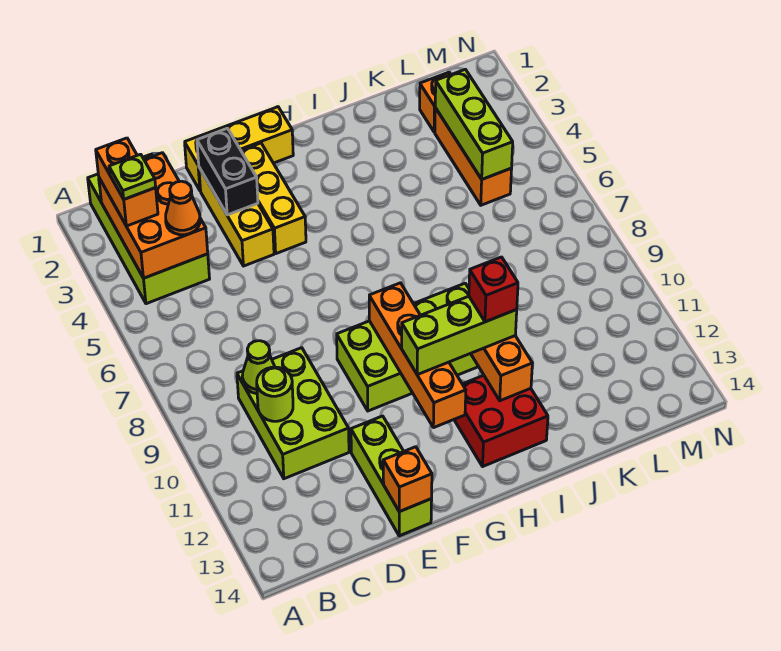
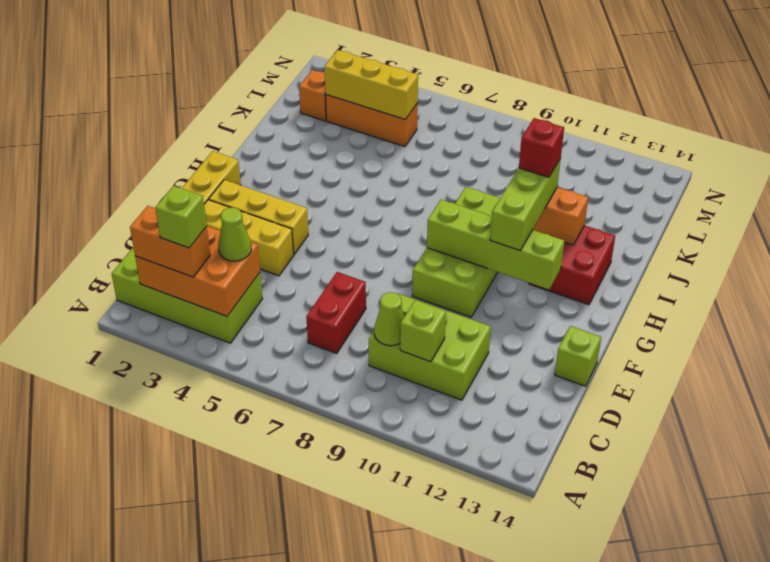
lime plate B3 level 4 -> lime brick B3 level 4
orange cone C4 level 3 -> lime cone C4 level 3
none -> red brick C7:D7 level 1
lime round brick C10 level 2 -> lime brick C10 level 2
black brick E2:E3 level 2 -> none
lime brick E12:E14 level 1 -> lime brick E14 level 1
orange brick E14 level 2 -> none
orange brick G9:G12 level 2 -> lime brick G9:G12 level 2
lime brick L3:L5 level 2 -> yellow brick L3:L5 level 2

